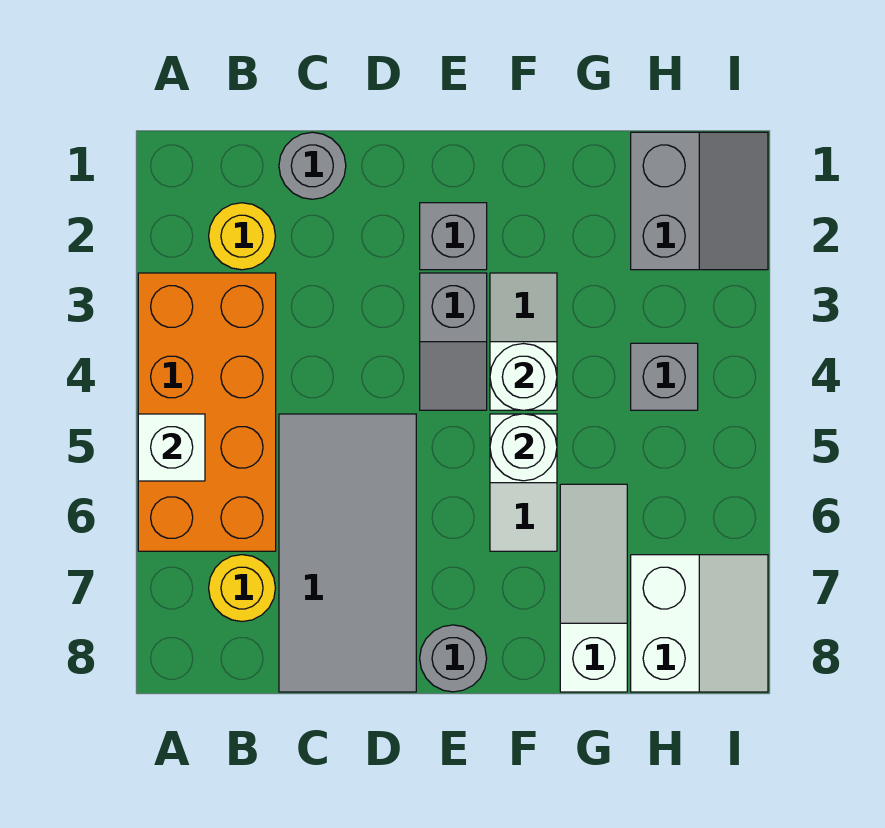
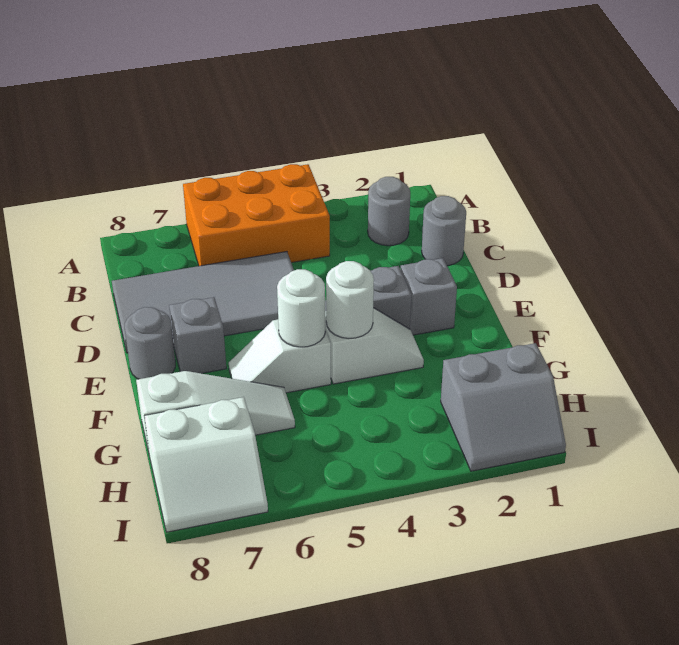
orange brick A3:B6 level 1 -> orange brick A4:B6 level 1
white brick A5 level 2 -> none
yellow round brick B2 level 1 -> grey round brick B2 level 1
yellow round brick B7 level 1 -> none
grey brick H4 level 1 -> grey brick E7 level 1

